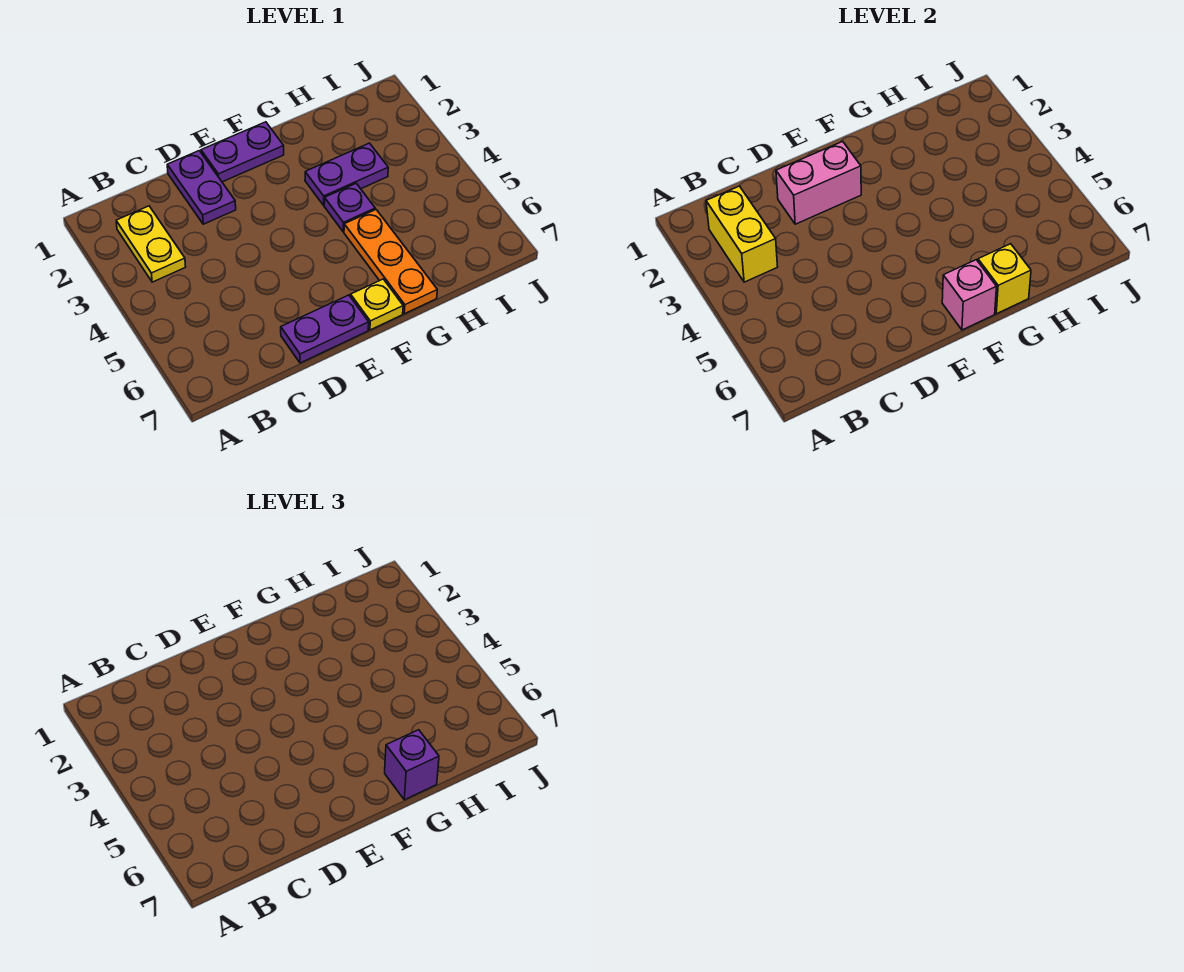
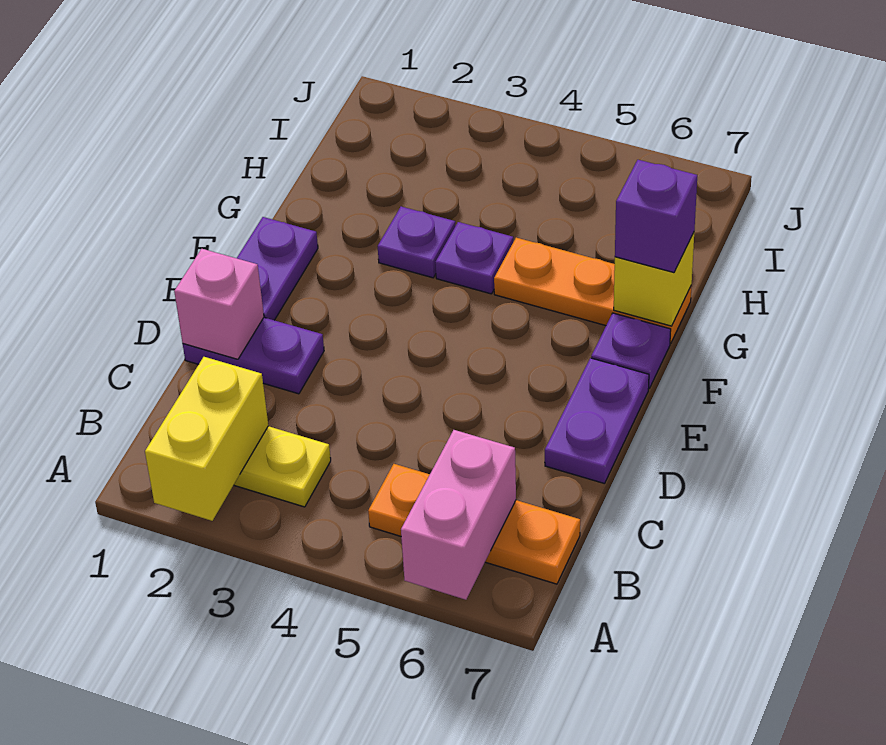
yellow brick B2:B3 level 2 -> yellow brick A2:B2 level 2
none -> orange plate B5:B7 level 1
pink brick D2:E2 level 2 -> pink brick A6:B6 level 2
yellow plate F7 level 1 -> purple plate F7 level 1
pink brick F7 level 2 -> pink brick D1 level 2
purple plate G3:H3 level 1 -> purple plate G3 level 1

